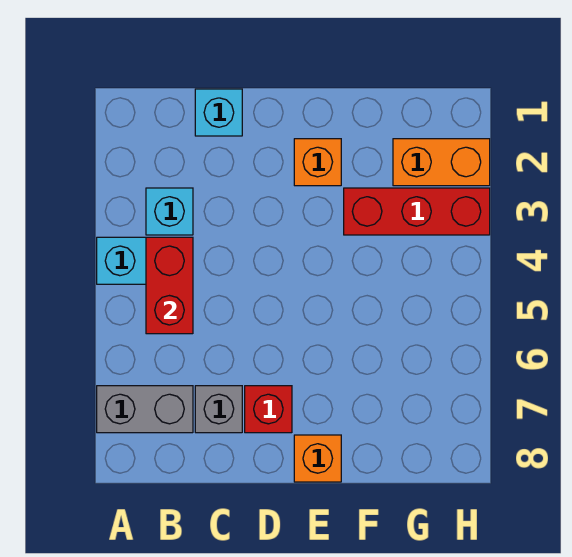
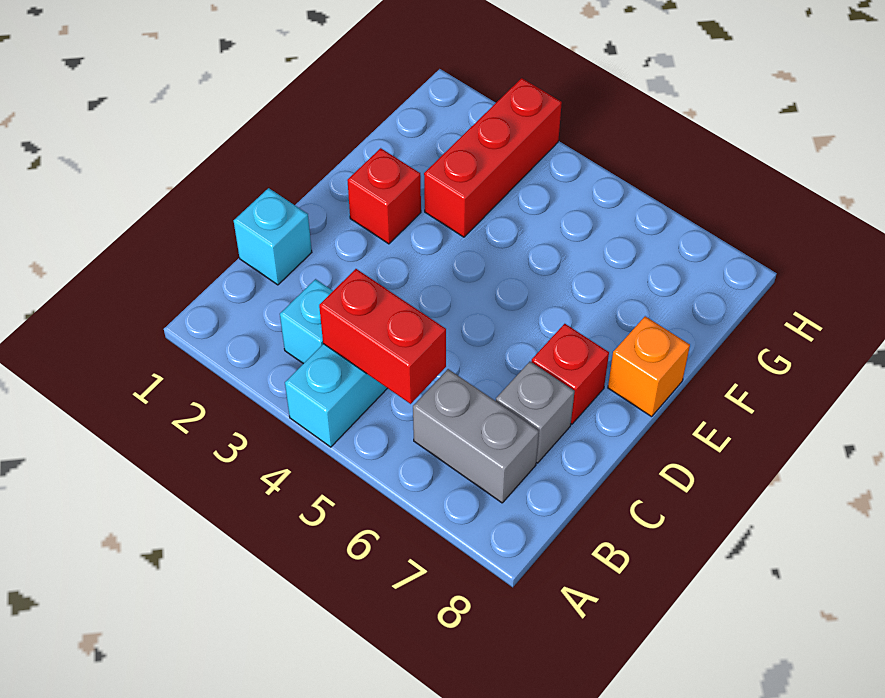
grey brick A7:B7 level 1 -> grey brick B6:B7 level 1
orange brick E2 level 1 -> red brick E2 level 1
orange brick G2:H2 level 1 -> none

